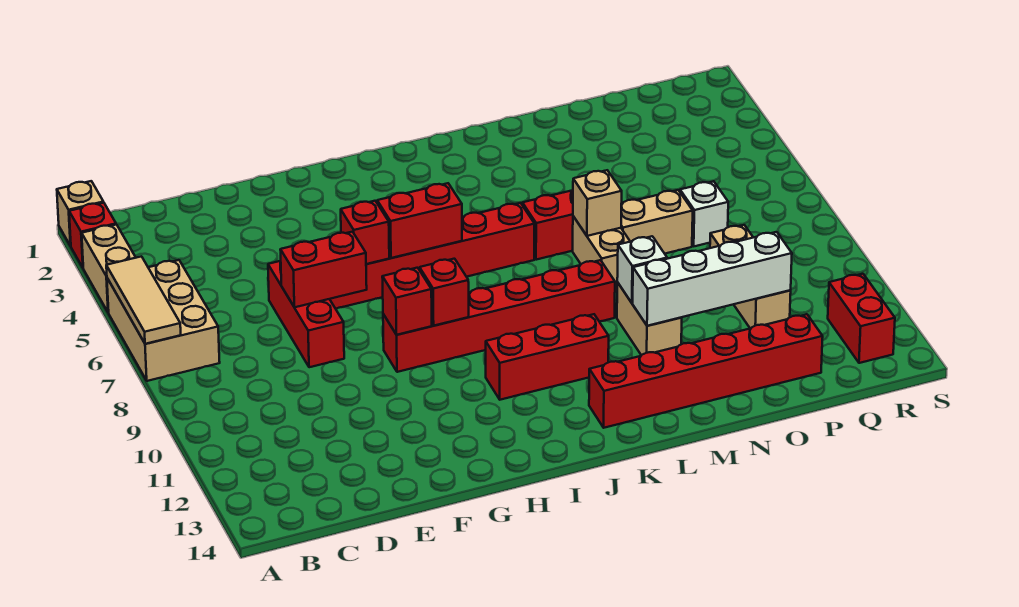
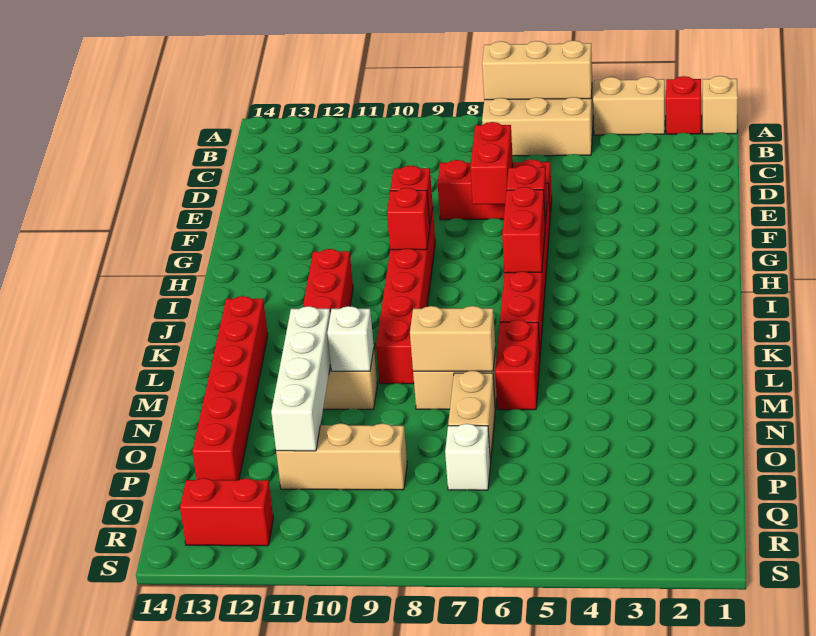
tan tile A5:A7 level 2 -> tan brick A5:A7 level 2
tan brick M7 level 2 -> tan brick M7:M8 level 2

